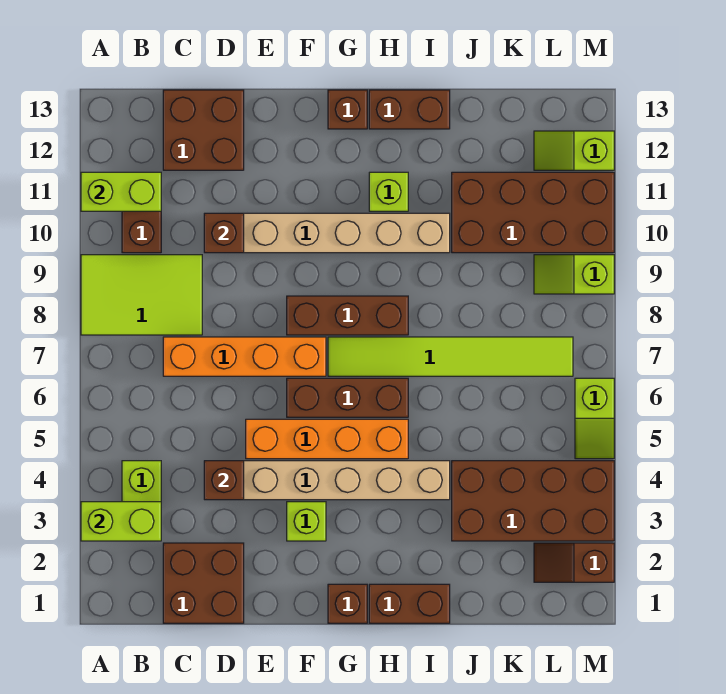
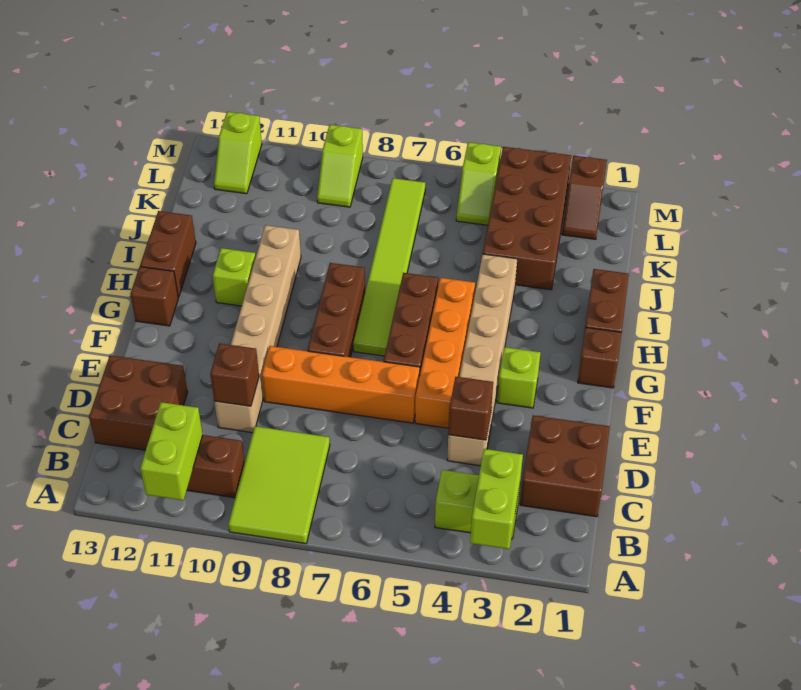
orange brick C7:F7 level 1 -> orange brick E6:E9 level 1
brown brick J10:M11 level 1 -> none
lime slope M5:M6 level 1 top 6 -> lime slope L5:M5 level 1 top M

